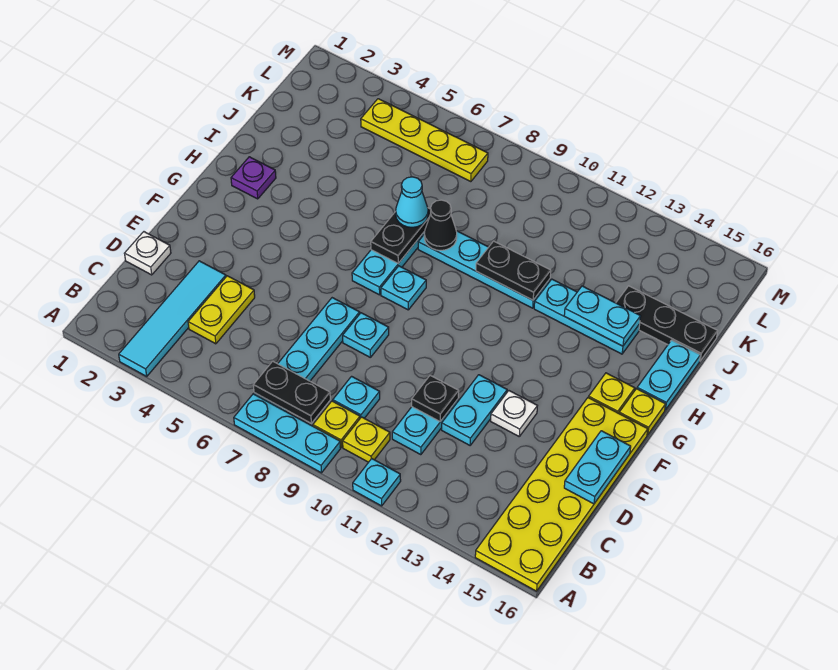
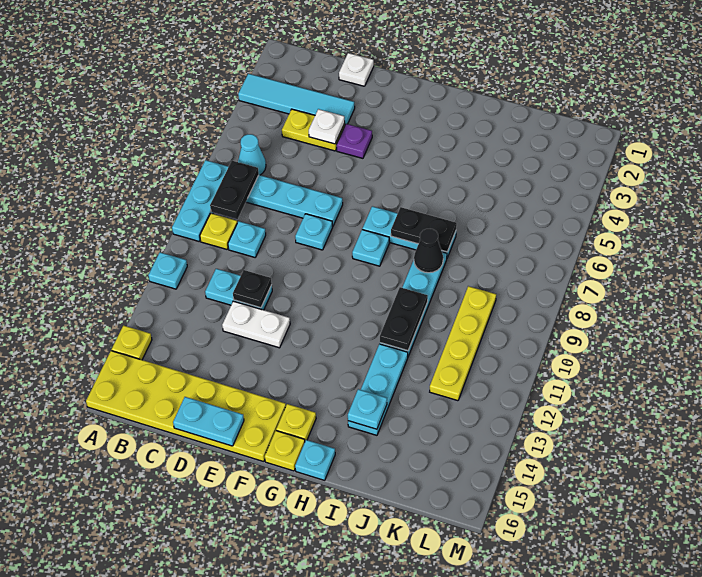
yellow plate B10 level 1 -> yellow plate A14 level 1
cyan plate D12:E12 level 1 -> white plate D12:E12 level 1
white plate E13 level 1 -> white plate D4 level 2
purple plate H2 level 1 -> purple plate E4 level 1
cyan plate H16:I16 level 1 -> cyan plate H16 level 1
cyan cone I7 level 3 -> cyan cone B6 level 1
cyan plate I13:I14 level 2 -> cyan plate I14 level 2
black plate J14:J16 level 1 -> none
yellow plate L4:L7 level 1 -> yellow plate K9:K12 level 1

